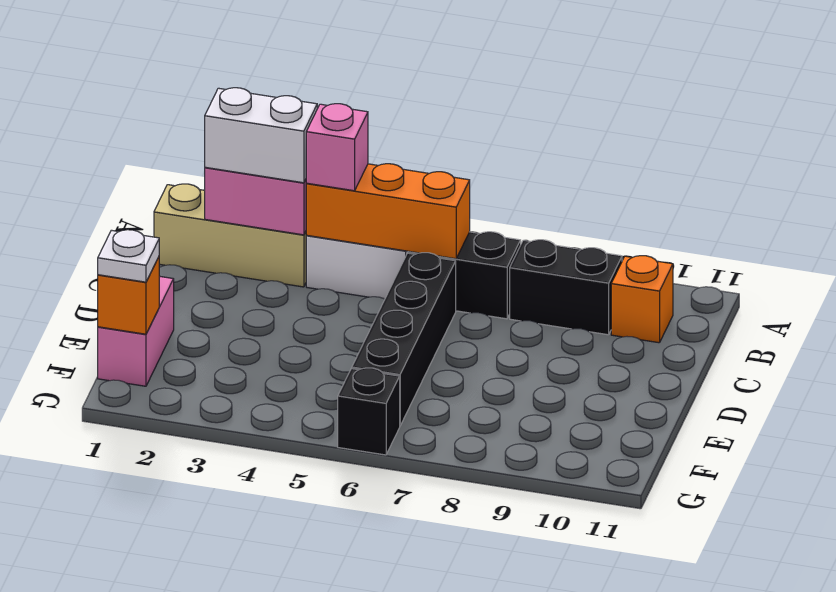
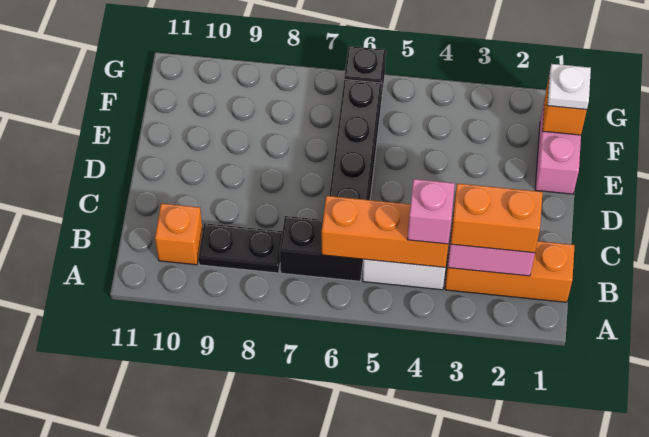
tan brick B1:B3 level 1 -> orange brick B1:B3 level 1
white brick B2:B3 level 3 -> orange brick B2:B3 level 3
black brick B8:B9 level 1 -> black plate B8:B9 level 1

